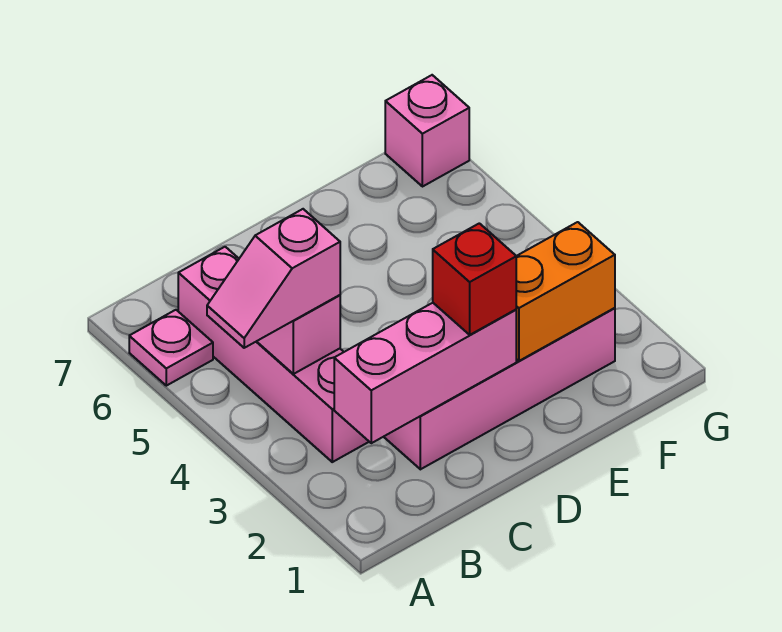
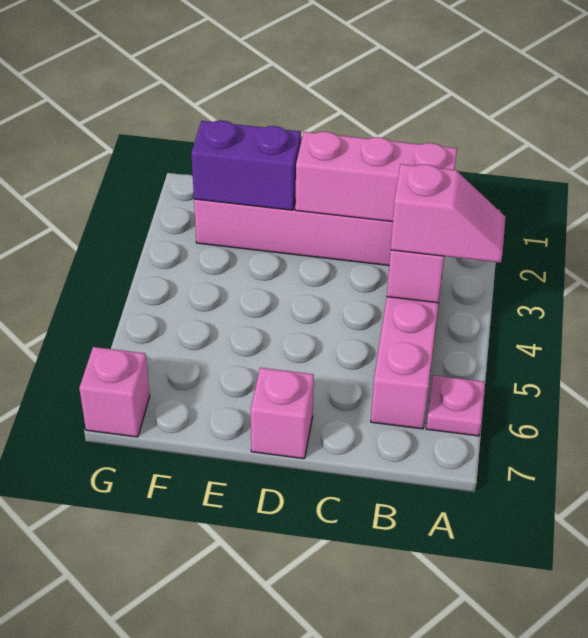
red brick D2 level 3 -> none
none -> pink brick D7 level 1
orange brick E2:F2 level 2 -> purple brick E2:F2 level 2

